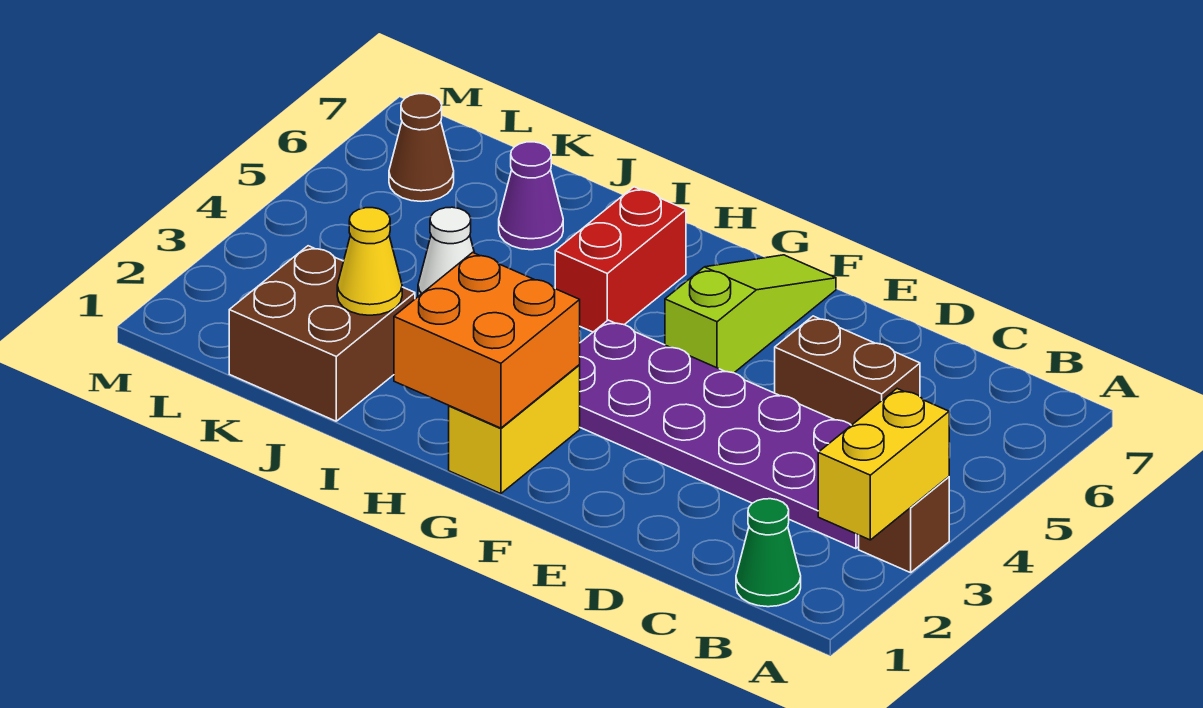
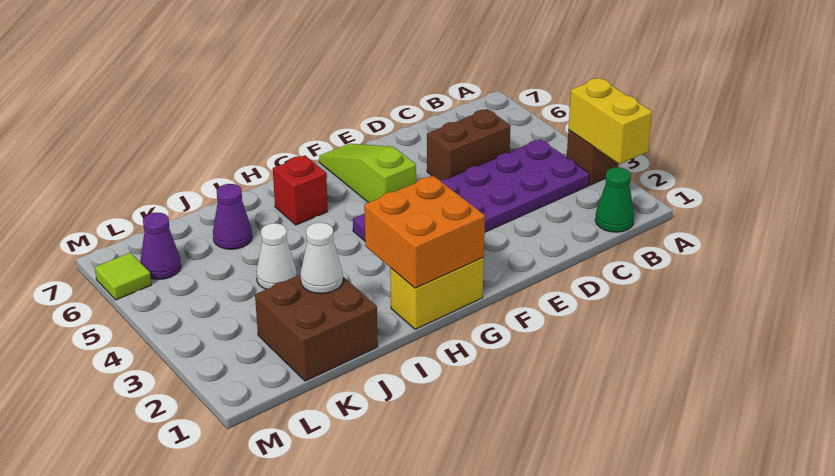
yellow brick G1:G2 level 1 -> yellow brick G1:H1 level 1
red brick H5:H6 level 1 -> red brick H6 level 1
yellow cone J2 level 2 -> white cone J2 level 2
brown cone L6 level 1 -> purple cone L6 level 1
none -> lime tile M6 level 1

